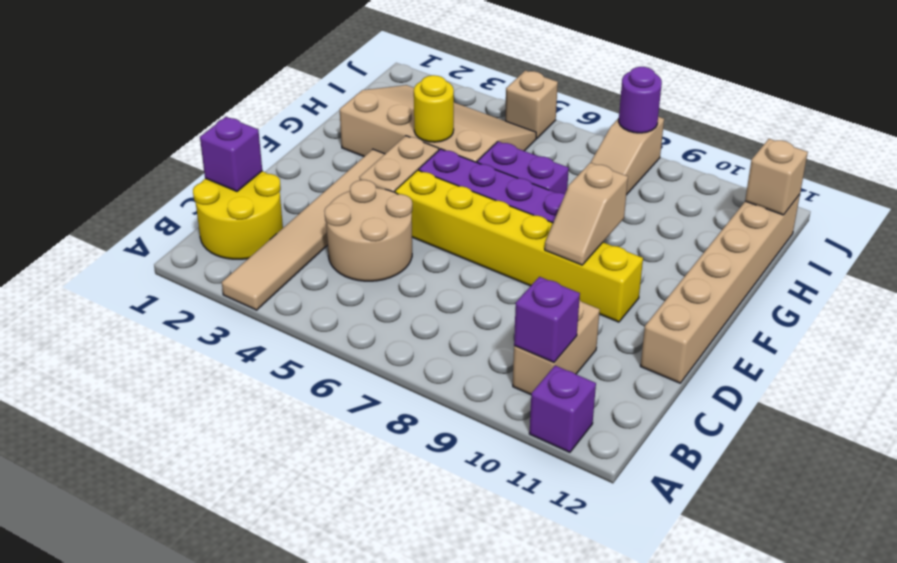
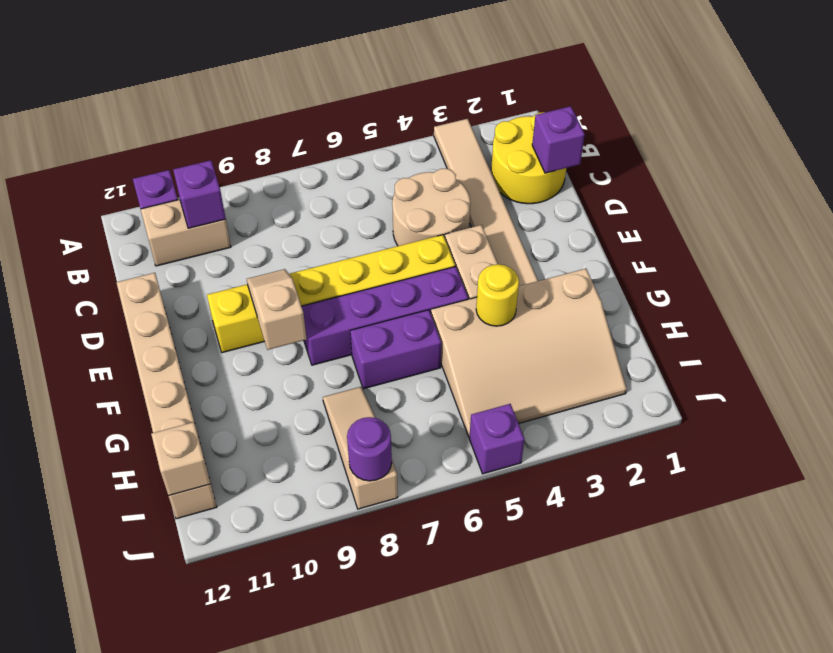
tan brick B10:C10 level 1 -> tan brick B10:B11 level 1
tan brick J5 level 1 -> purple brick J5 level 1

